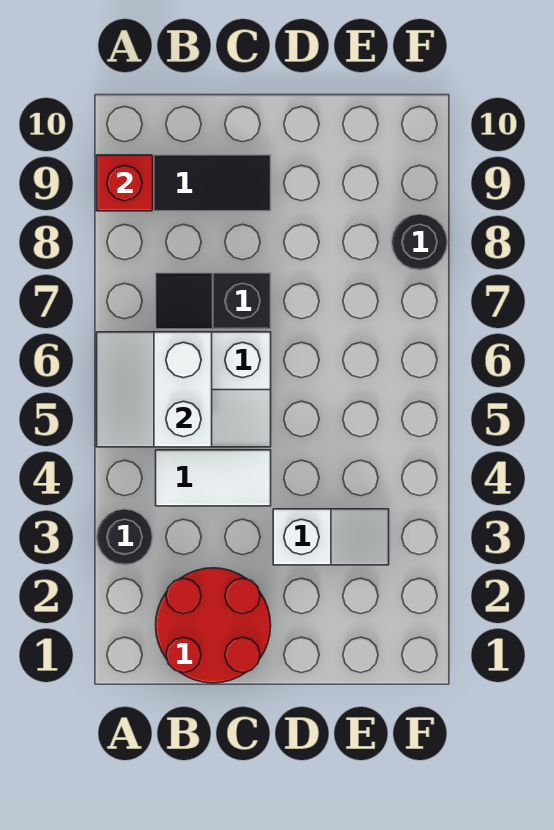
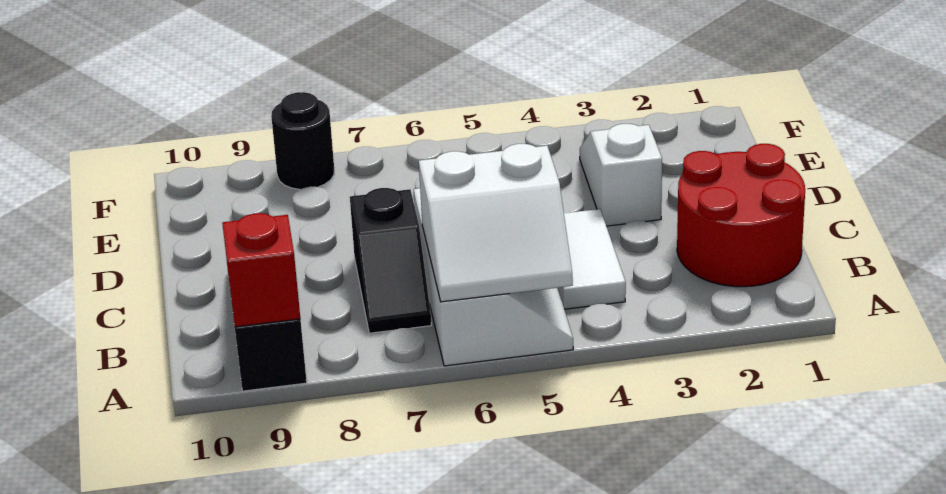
black round brick A3 level 1 -> none

